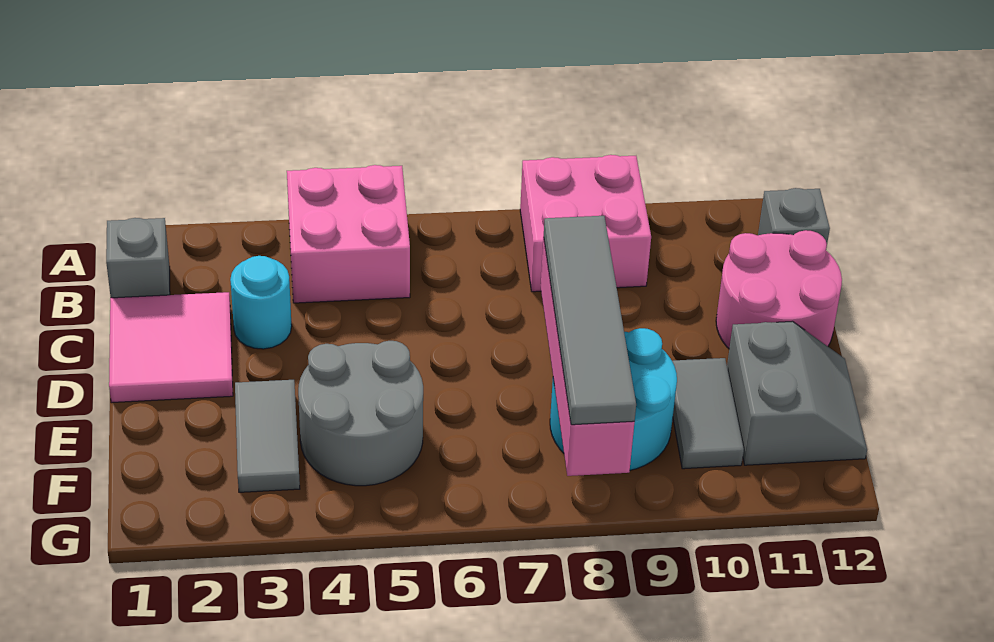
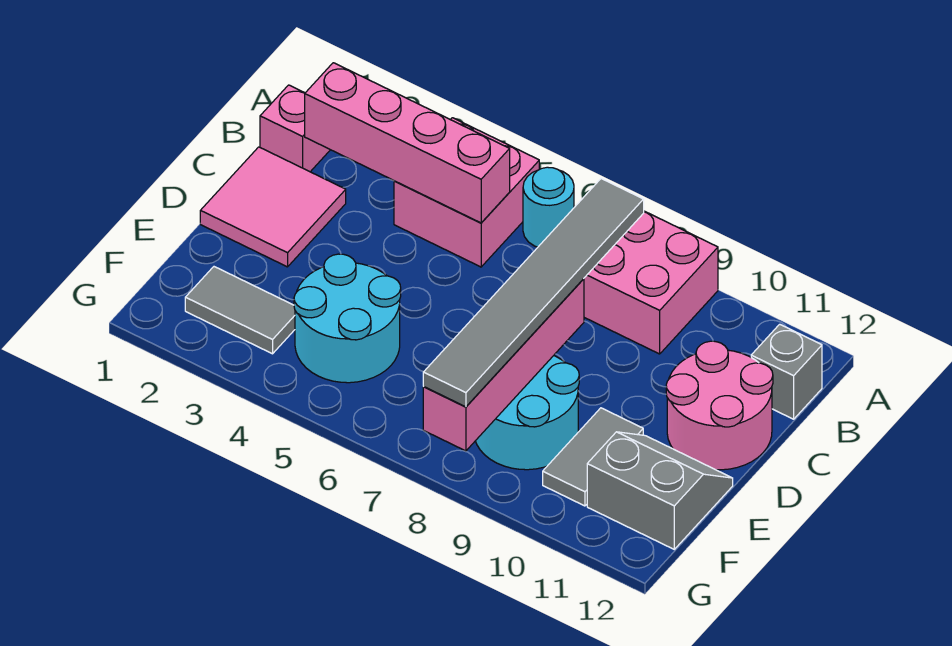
grey brick B1 level 1 -> pink brick B1 level 1
none -> pink brick B2:B5 level 2
cyan round brick C3 level 1 -> cyan round brick A6 level 1
grey tile D8:G8 level 3 -> grey tile B8:G8 level 3
grey tile E3:F3 level 1 -> grey tile F2:F3 level 1
grey round brick E4:F5 level 1 -> cyan round brick E4:F5 level 1
grey slope E11:F12 level 1 top 11 -> grey slope E11:F12 level 1 top F

